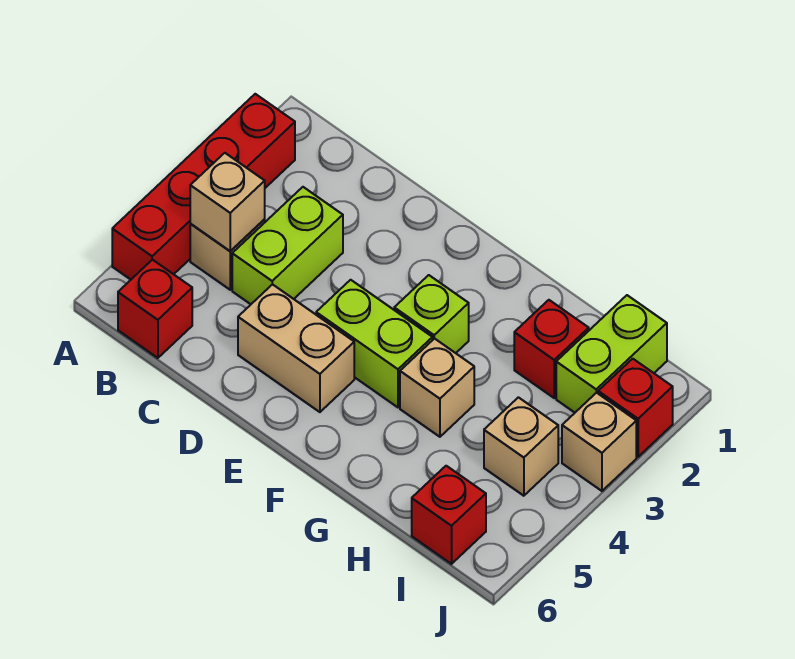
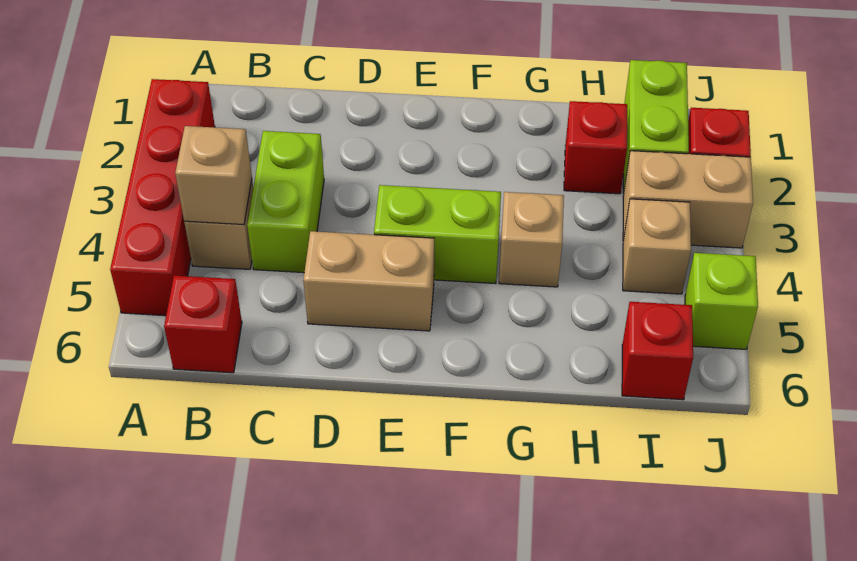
lime brick F3 level 1 -> lime brick J5 level 1
tan brick J3 level 1 -> tan brick I3:J3 level 1

